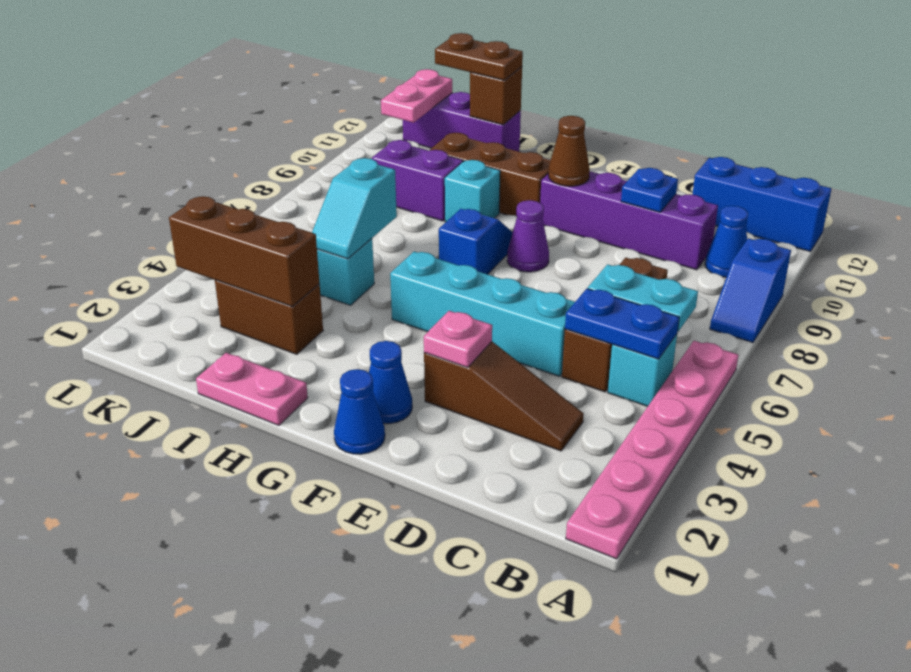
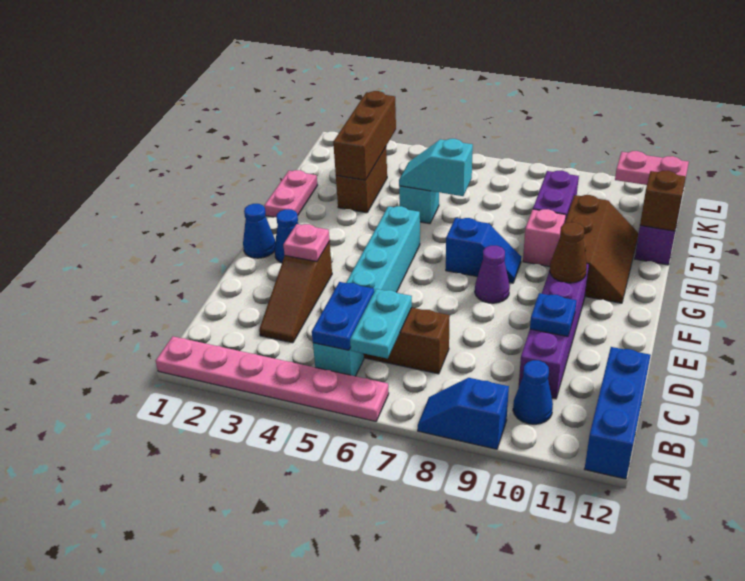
cyan brick H9 level 1 -> pink brick H9 level 1
brown plate I12:J12 level 3 -> none

